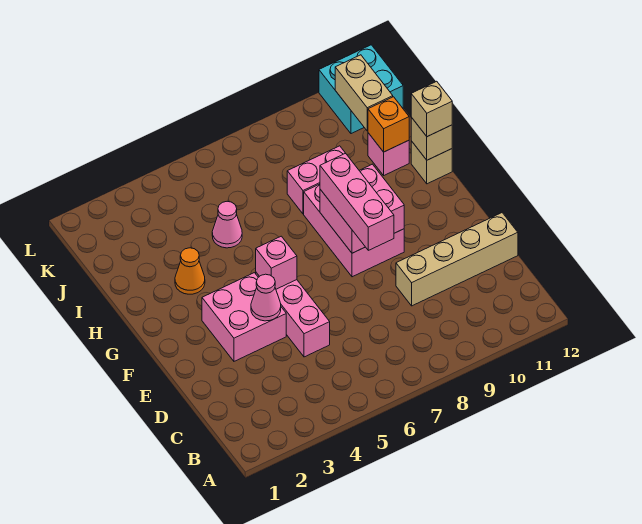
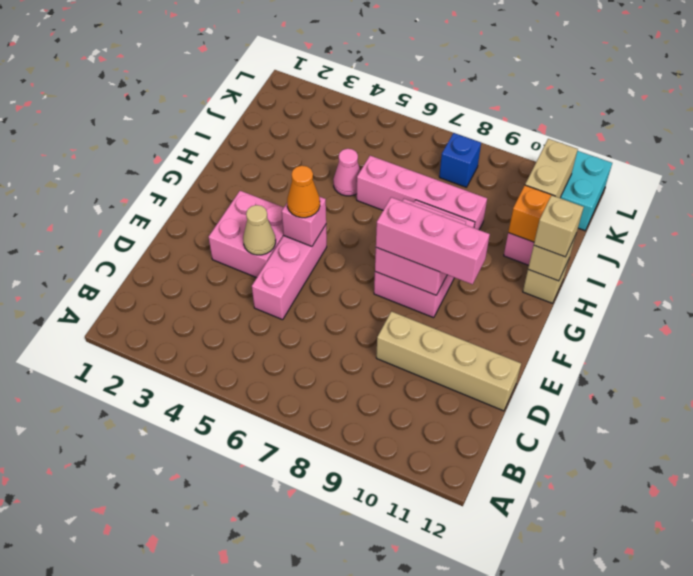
pink cone E4 level 2 -> tan cone E4 level 2
pink brick E8:G8 level 3 -> pink brick F8:F10 level 3
orange cone H3 level 1 -> orange cone F5 level 3
pink brick I8:I9 level 1 -> pink brick I6:I9 level 1
none -> blue brick K8 level 1

